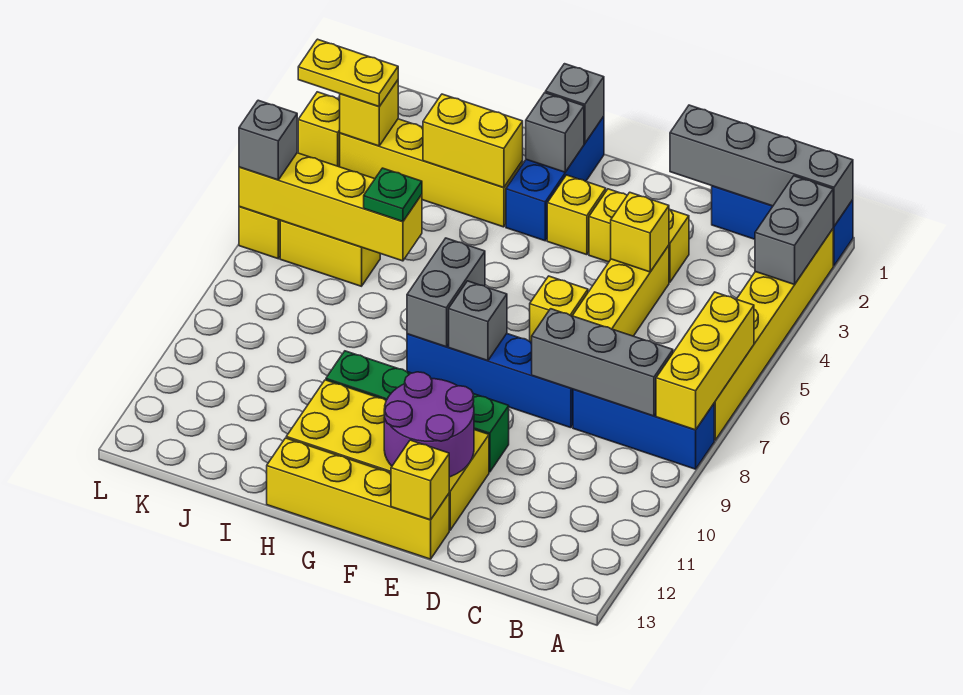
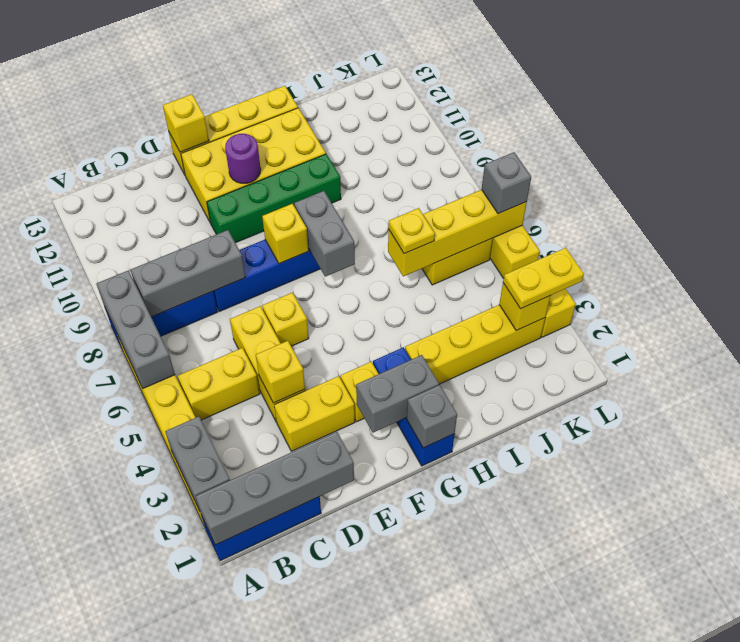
yellow brick A6:A8 level 2 -> grey brick A6:A8 level 2
purple round brick E11:F12 level 2 -> purple round brick F11 level 2
grey brick F8 level 2 -> yellow brick F8 level 2
grey brick G2 level 2 -> grey brick F2:G2 level 2
yellow brick H3:I3 level 2 -> yellow brick B5:C5 level 1
green plate I6 level 3 -> yellow plate I6 level 3

